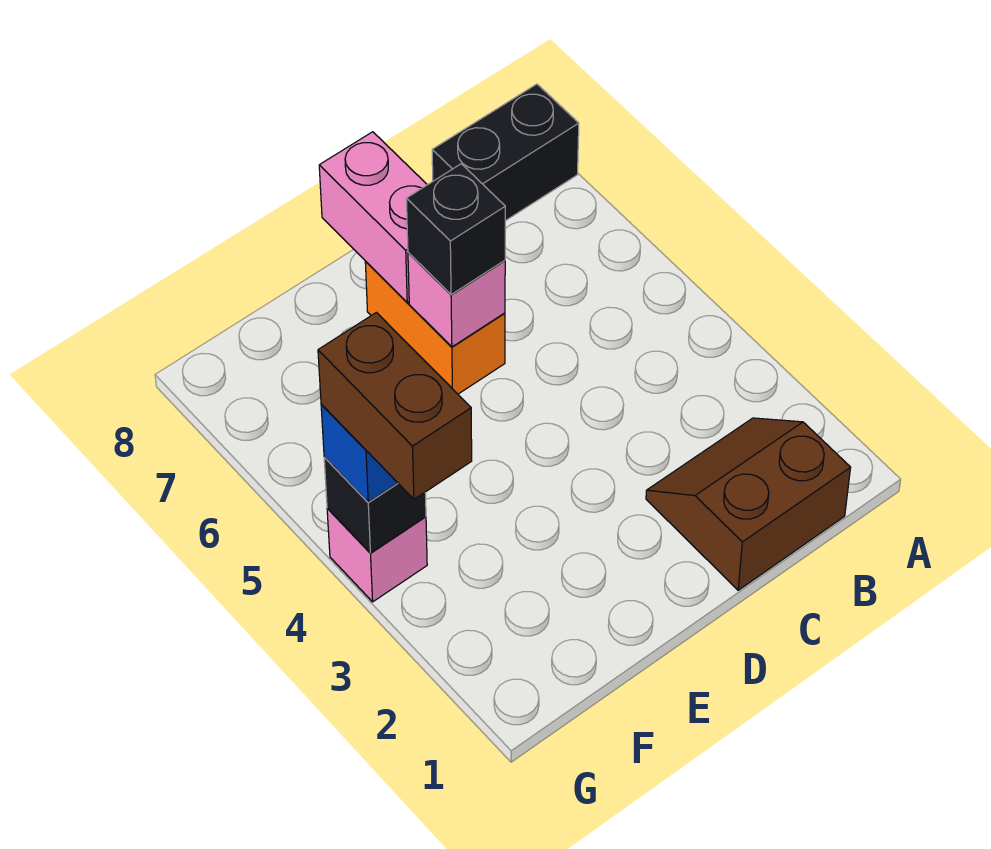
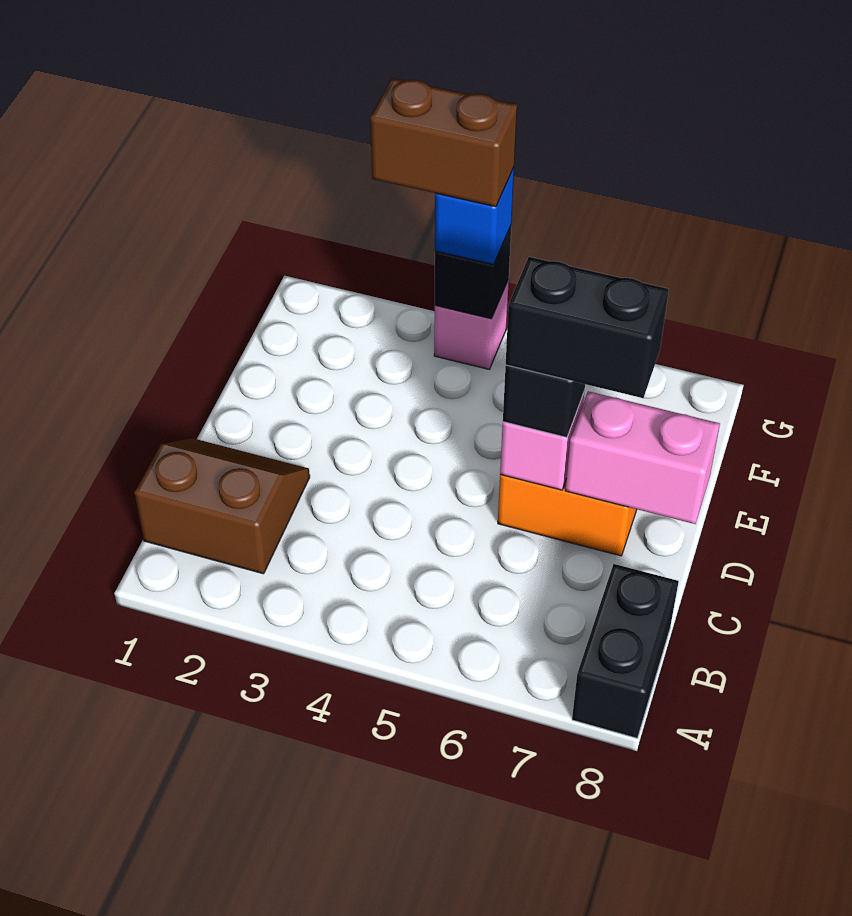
brown slope B1:C2 level 1 top 1 -> brown slope B1:C2 level 1 top B
none -> black brick D6:D7 level 4

